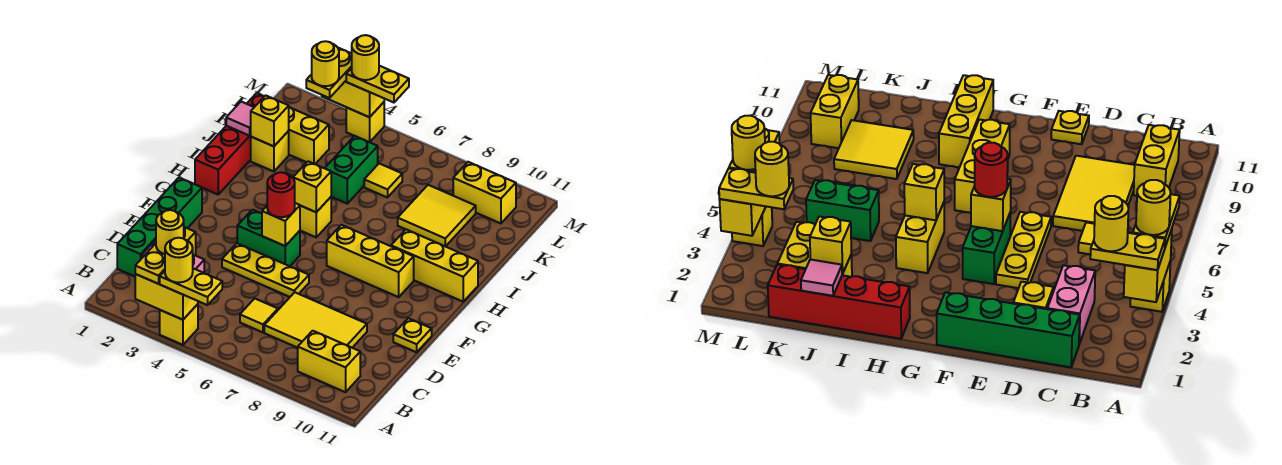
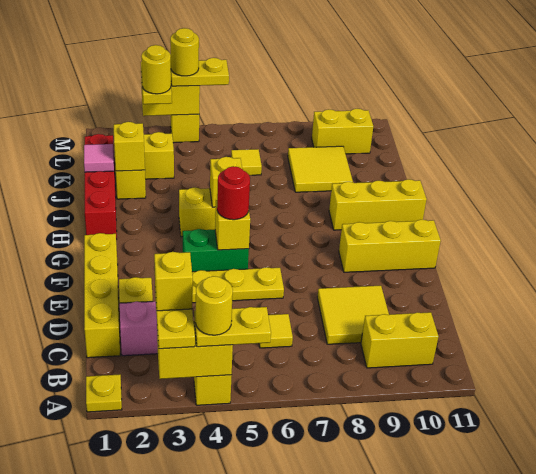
yellow round brick B3 level 4 -> yellow brick B3 level 4
green brick C1:F1 level 1 -> yellow brick C1:F1 level 1
yellow tile C7:D9 level 1 -> yellow tile C8:D9 level 1
yellow plate E11 level 1 -> yellow plate A1 level 1
yellow brick G7:G9 level 1 -> yellow brick F9:F11 level 1
green brick J5:K5 level 1 -> none

